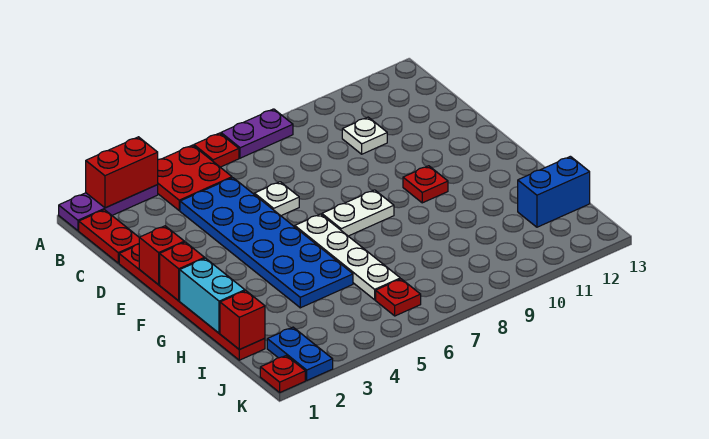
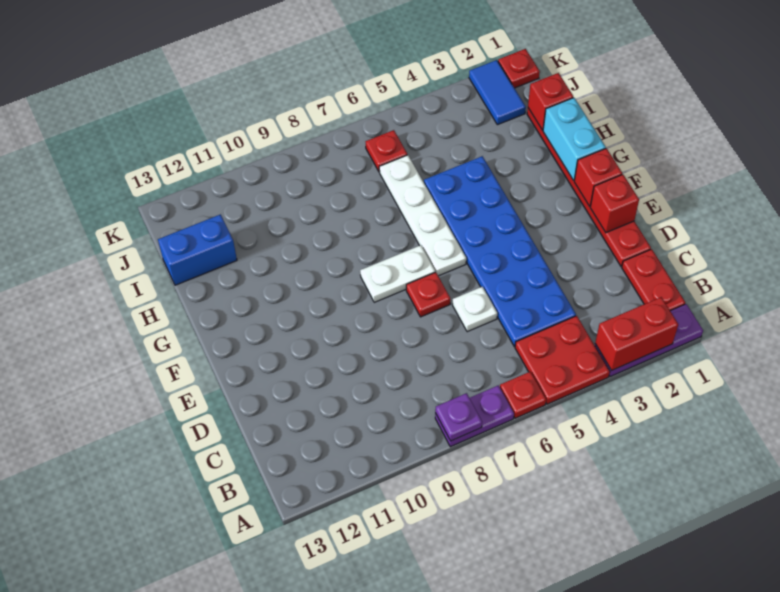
none -> purple plate A8 level 2
white plate C10 level 1 -> none
red plate F10 level 1 -> red plate E7 level 1
blue plate J2:K2 level 1 -> blue tile J2:K2 level 1

